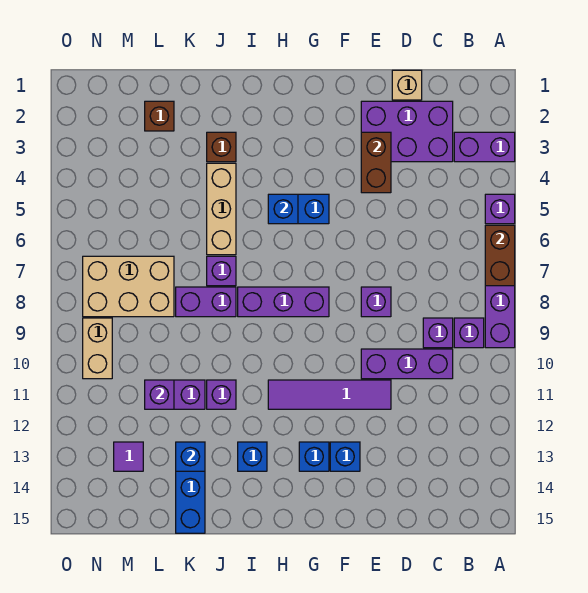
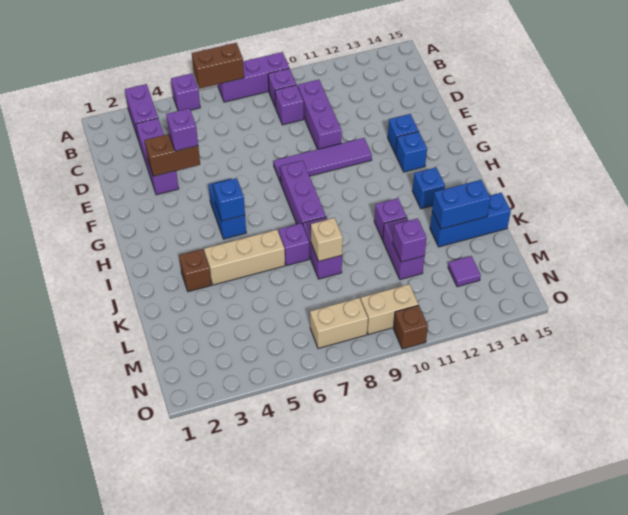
purple brick C2:E3 level 1 -> purple brick C3:E3 level 1
tan brick D1 level 1 -> tan brick K8 level 2
purple brick E8 level 1 -> purple brick E4 level 3
purple tile E11:H11 level 1 -> purple tile F8:F11 level 1
blue brick K13 level 2 -> blue brick K13:K14 level 2
brown brick L2 level 1 -> brown brick O10 level 1
tan brick L7:N8 level 1 -> tan brick N7:N8 level 1

